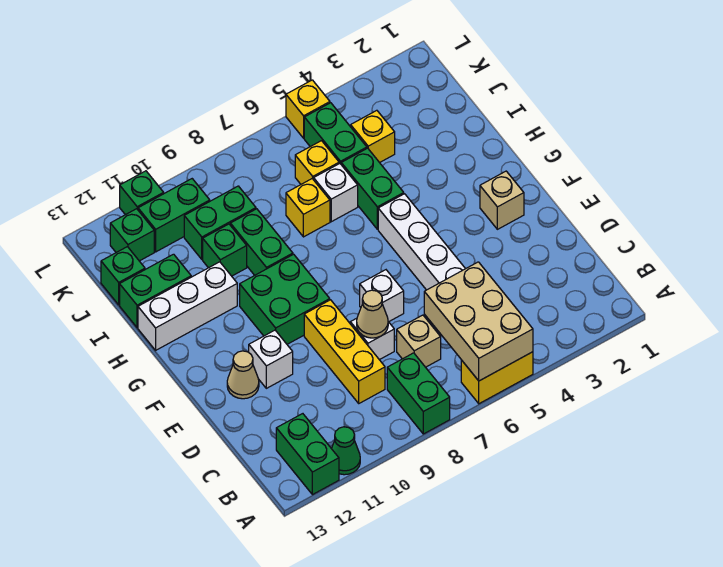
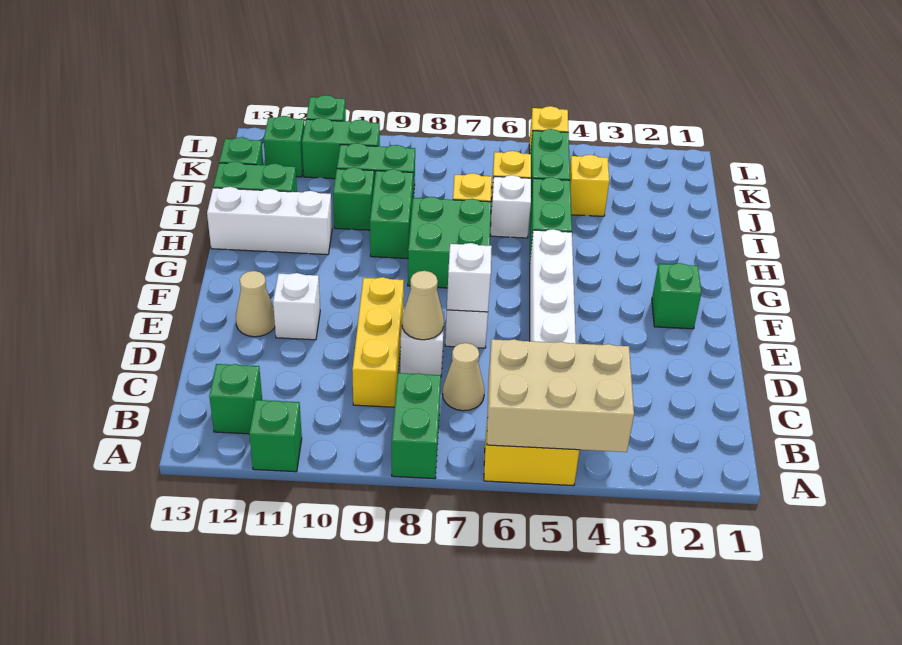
tan brick A5:C6 level 2 -> tan brick A4:B6 level 2
green cone A11 level 1 -> green brick A11 level 1
green brick A12:B12 level 1 -> green brick B12 level 1
tan brick C7 level 1 -> tan cone C7 level 1
none -> white brick E7 level 2
tan brick F2 level 1 -> green brick F2 level 1
green brick F9:G10 level 1 -> green brick G7:H8 level 1

